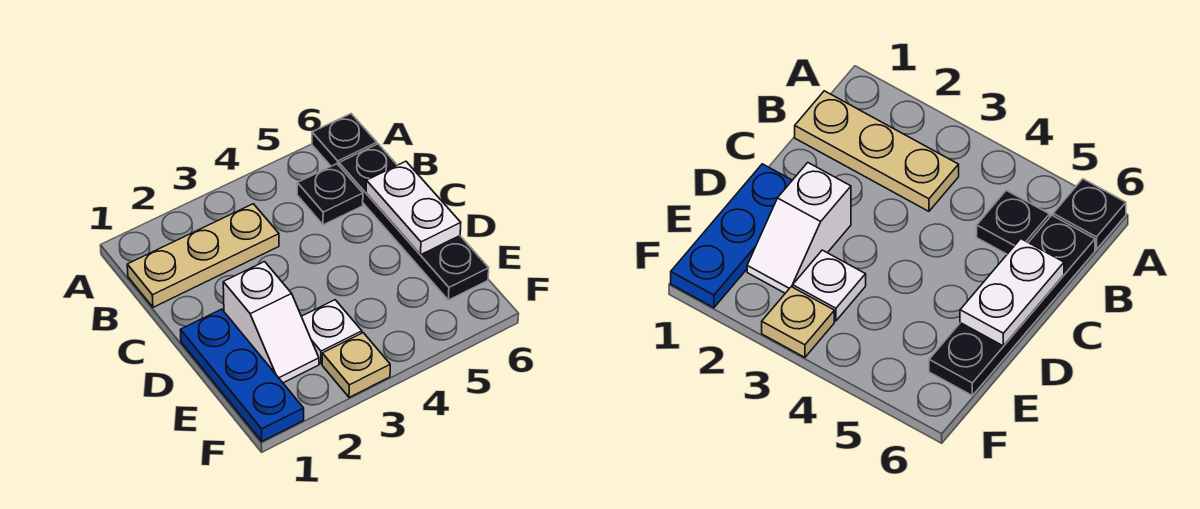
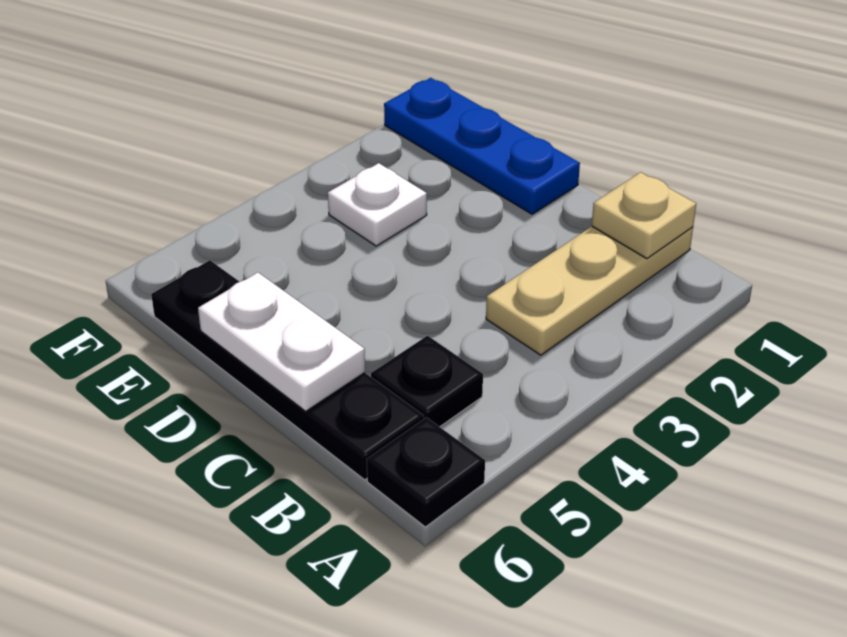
white slope D2:E2 level 1 top D -> none
tan plate F3 level 1 -> tan plate B1 level 2

